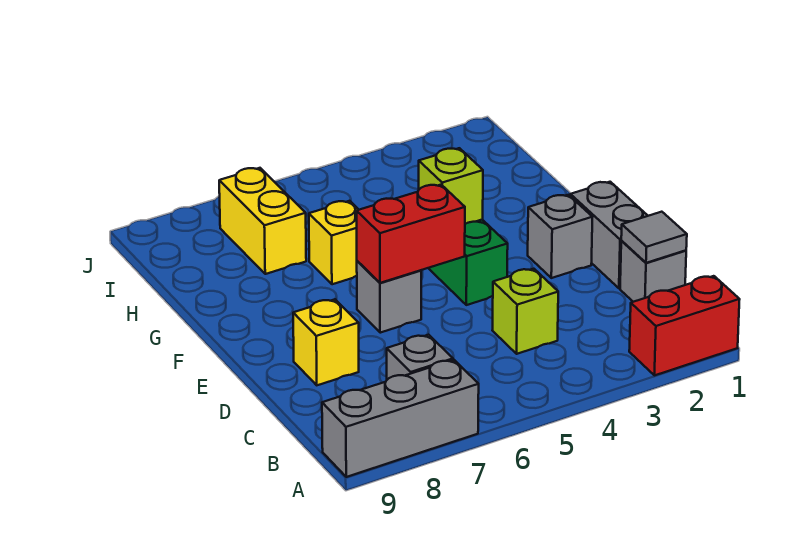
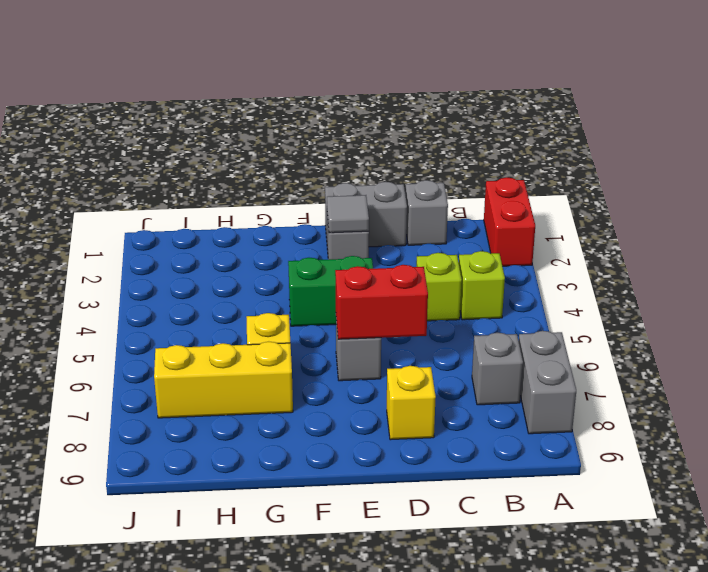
grey brick A7:A9 level 1 -> grey brick A7:A8 level 1
grey tile C1 level 2 -> grey tile E2 level 2
red brick E5:E6 level 2 -> red brick D6:E6 level 2
lime brick F4 level 2 -> lime brick B4 level 1
yellow brick H7:I7 level 1 -> yellow brick G7:I7 level 1

